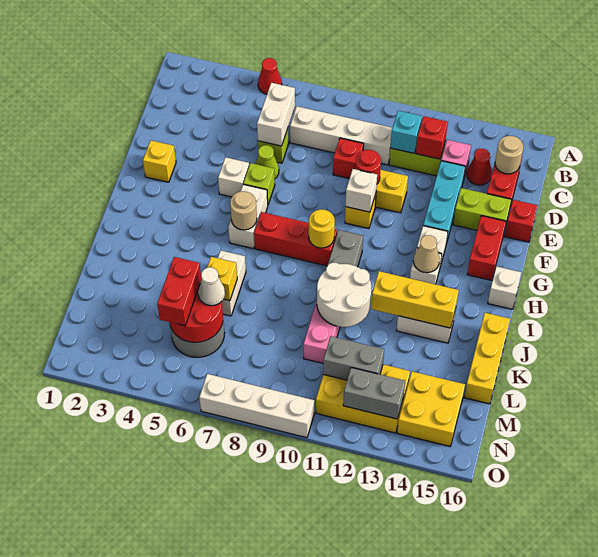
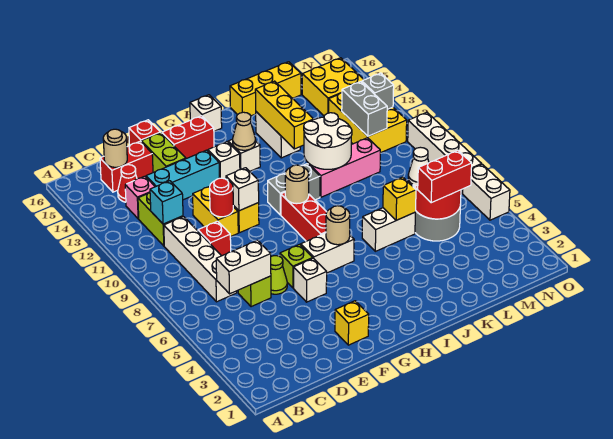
red cone A5 level 1 -> none
red brick C12 level 2 -> none
yellow round brick H9 level 2 -> tan round brick H9 level 2
grey brick N12:N13 level 2 -> grey brick N12 level 2
none -> white brick O5:O6 level 1

